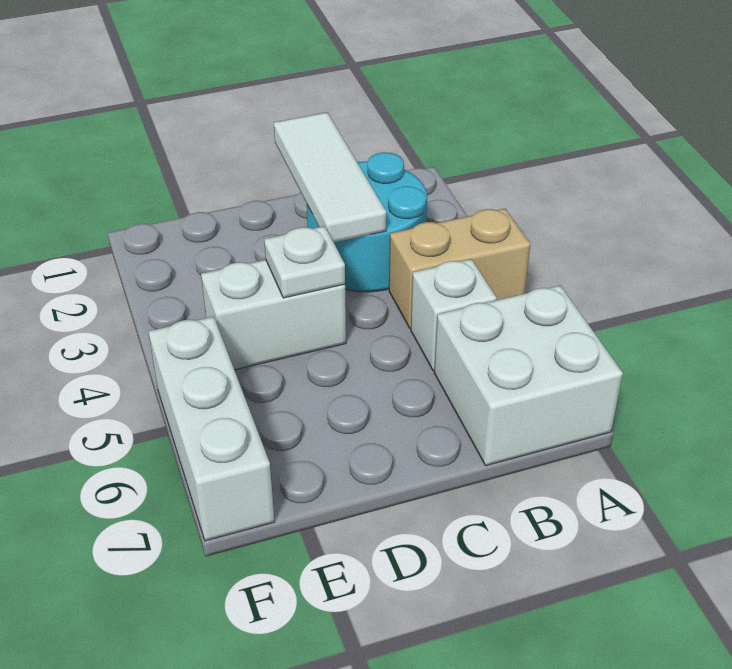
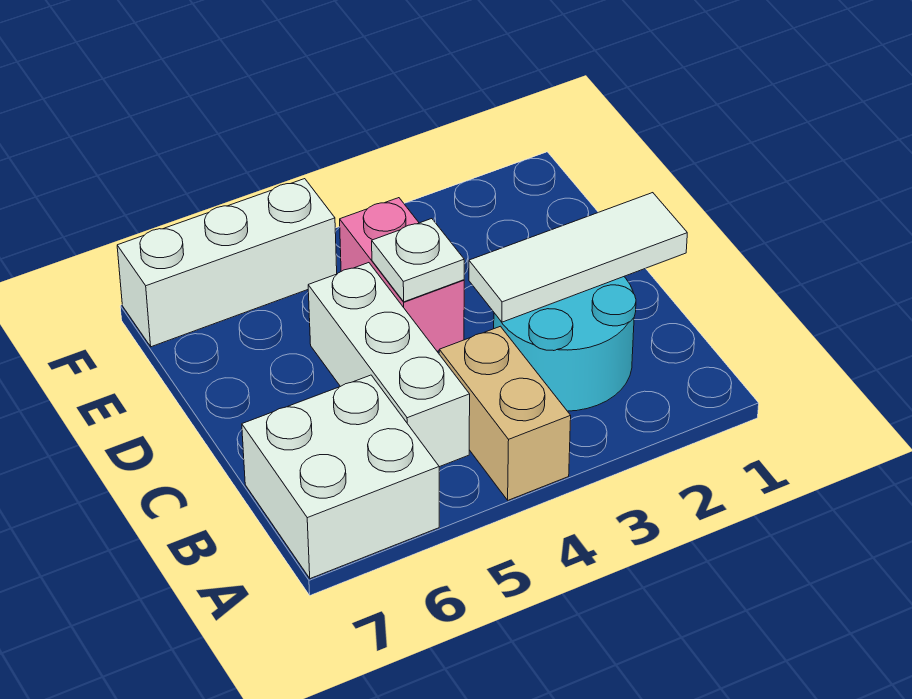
white brick B5 level 1 -> white brick B5:D5 level 1
white brick D4:E4 level 1 -> pink brick D4:E4 level 1

